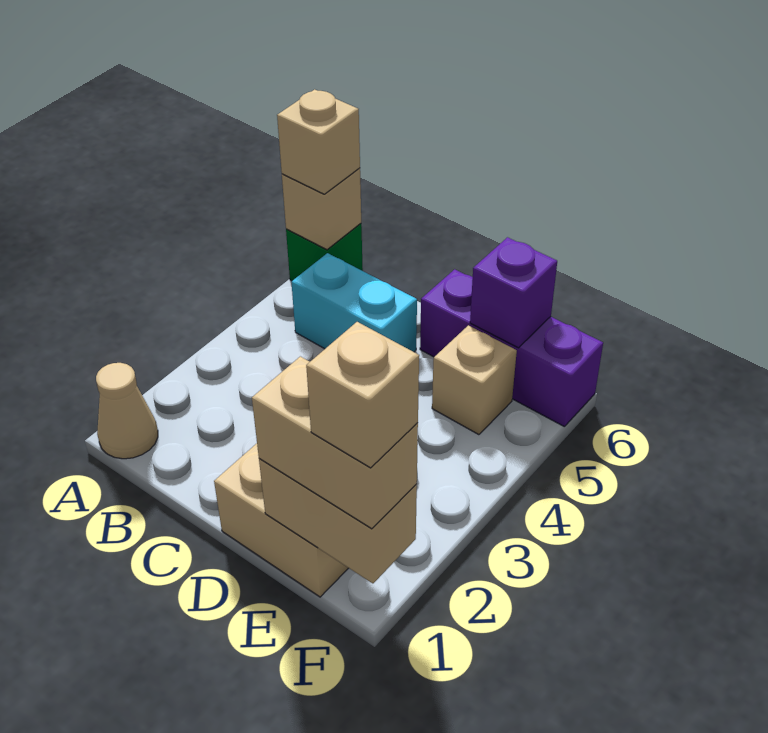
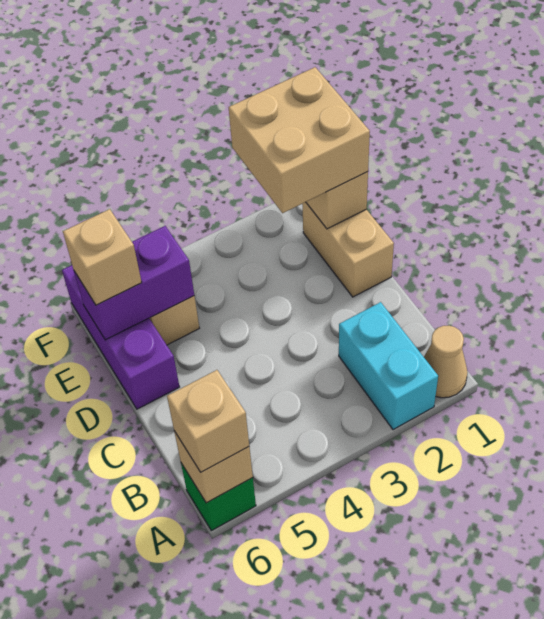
cyan brick B5:C5 level 1 -> cyan brick A2:B2 level 1
tan brick E1:F1 level 3 -> tan brick E1:F2 level 3
purple brick E6 level 2 -> purple brick E5:E6 level 2
tan brick F1 level 4 -> tan brick E6 level 3

